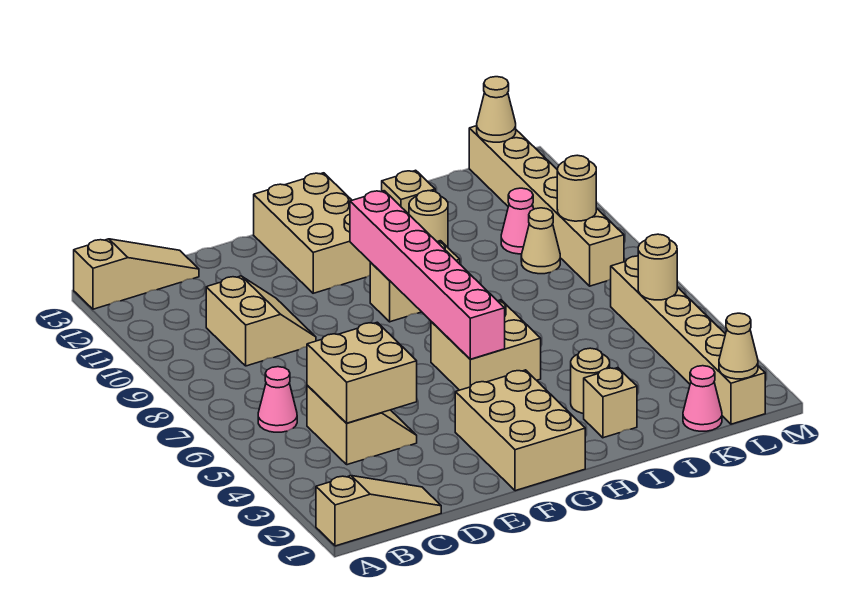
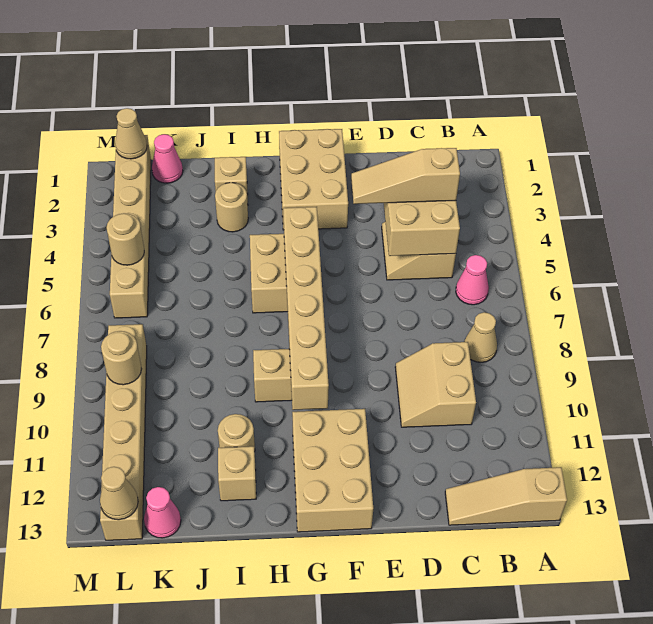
tan slope A1:C1 level 1 top A -> tan slope C4:E4 level 3 top C
pink brick G5:G10 level 2 -> tan brick G5:G10 level 2
tan cone K9 level 1 -> tan cone B8 level 1
pink cone K10 level 1 -> pink cone K13 level 1

